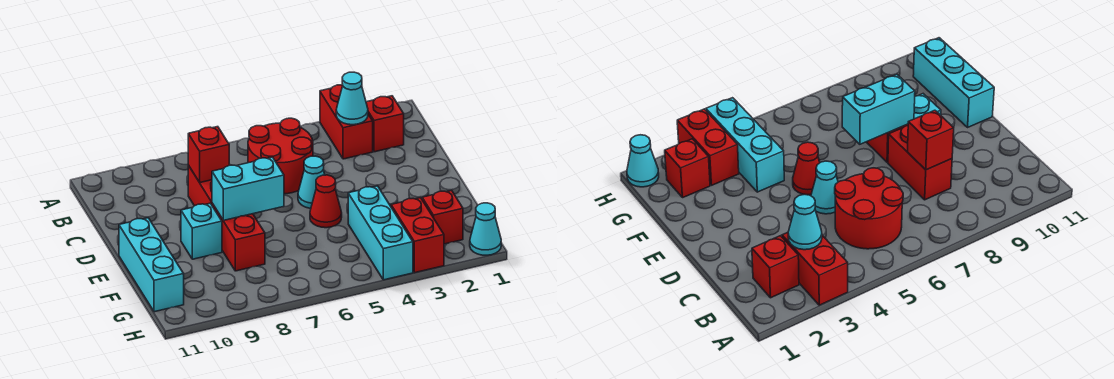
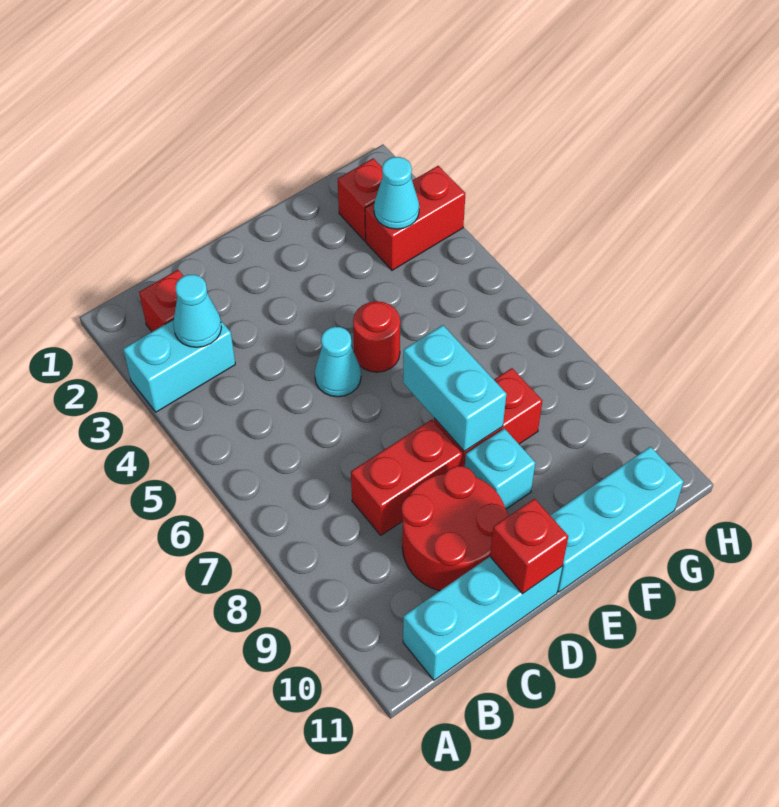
red brick A3:B3 level 1 -> cyan brick A3:B3 level 1
red round brick B5:C6 level 1 -> red round brick C9:D10 level 1
red brick C8 level 2 -> red brick D11 level 2
red cone E5 level 1 -> red round brick E5 level 1
cyan brick F4:H4 level 1 -> cyan brick B11:D11 level 1
cyan cone H1 level 1 -> cyan cone G3 level 2

